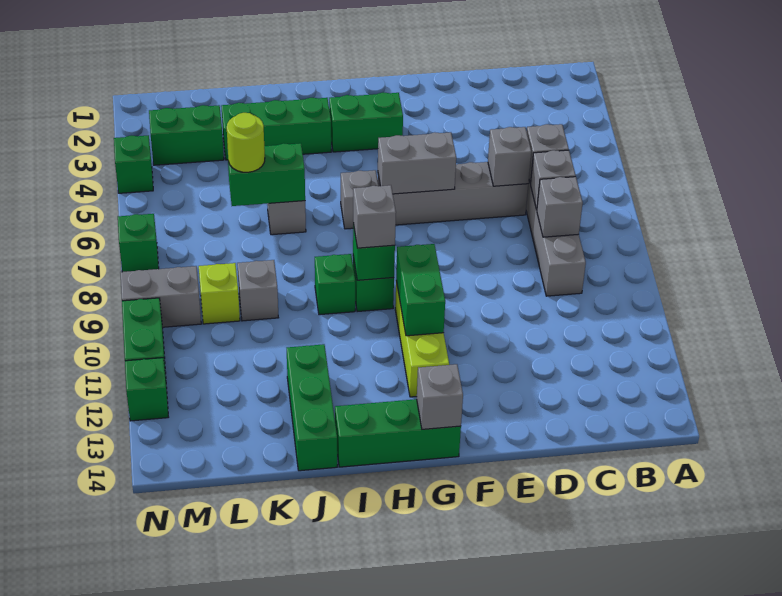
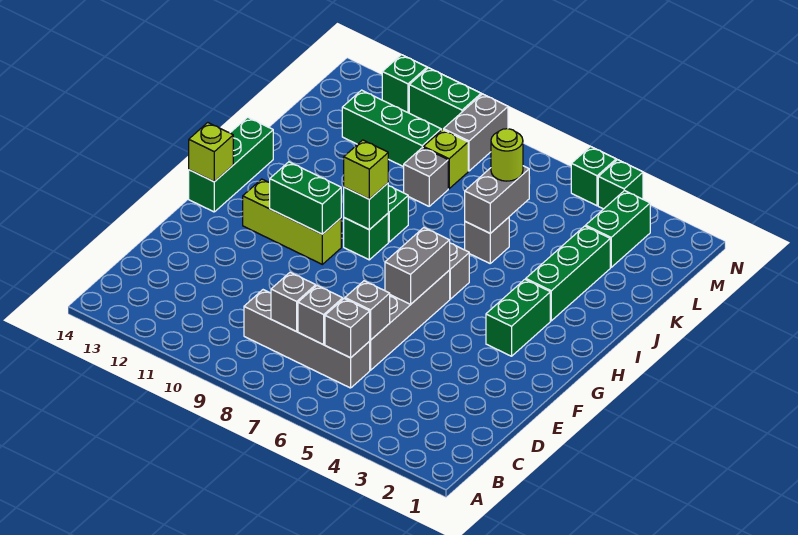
grey brick G14 level 2 -> lime brick G14 level 2
grey brick H9 level 3 -> lime brick H9 level 3
green brick J6:K6 level 2 -> grey brick J6:K6 level 2
green brick J12:J14 level 1 -> green brick L10:L12 level 1
green brick N7 level 1 -> green brick N5 level 1

